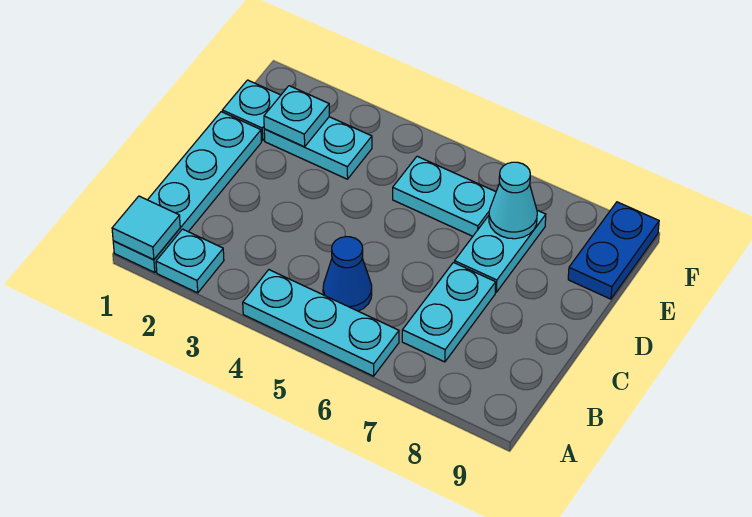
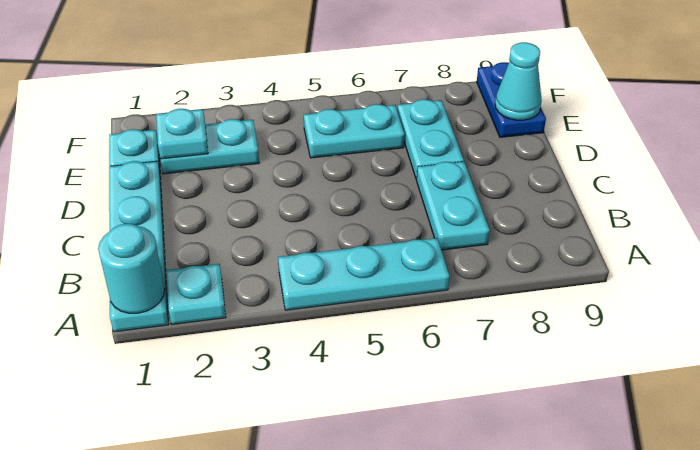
cyan tile A1 level 2 -> cyan round brick A1 level 2
blue cone B5 level 1 -> none
cyan cone E7 level 2 -> cyan cone E9 level 2

